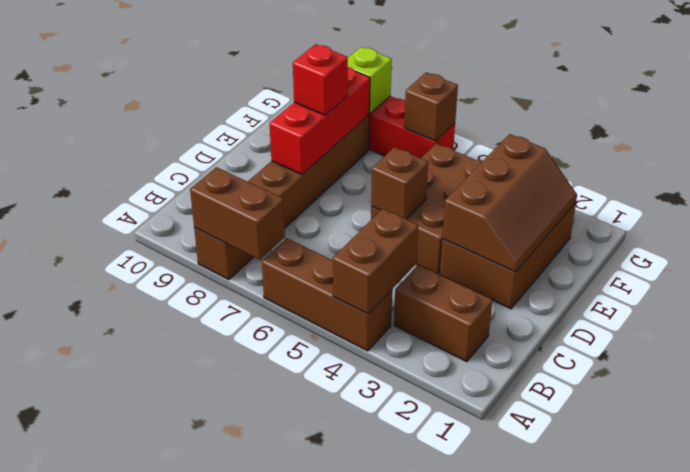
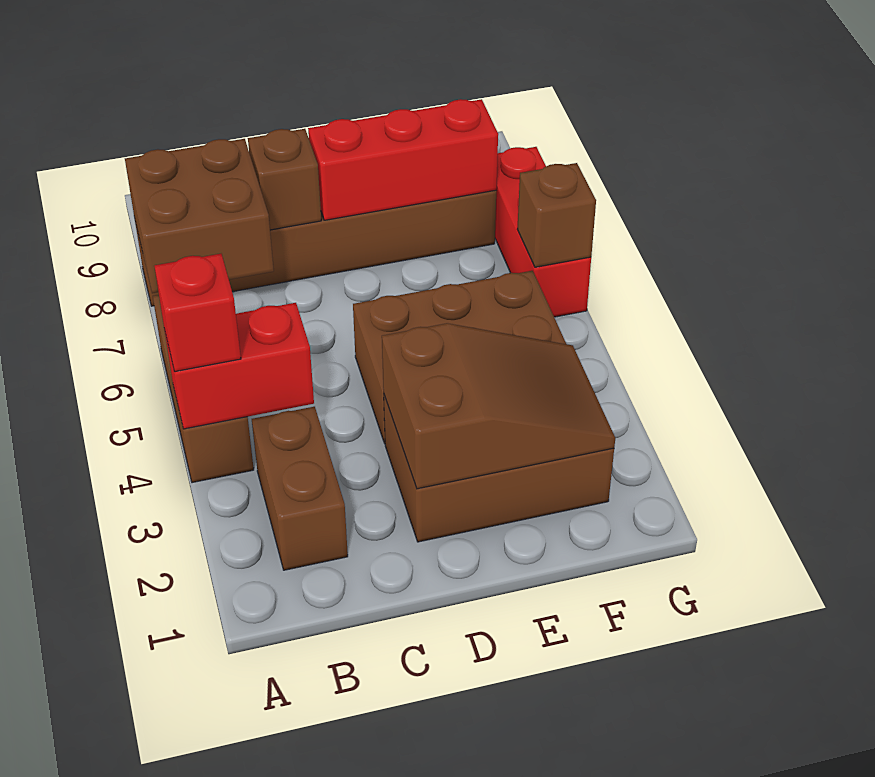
brown brick A4:B4 level 2 -> red brick A4:B4 level 2
brown brick A7:A8 level 2 -> brown brick A7:B8 level 2
brown slope D2:F3 level 2 top 3 -> brown slope D2:F3 level 2 top D
brown brick D5 level 2 -> brown brick C8 level 2
red brick E8 level 3 -> red brick A4 level 3
lime brick G8 level 2 -> none

